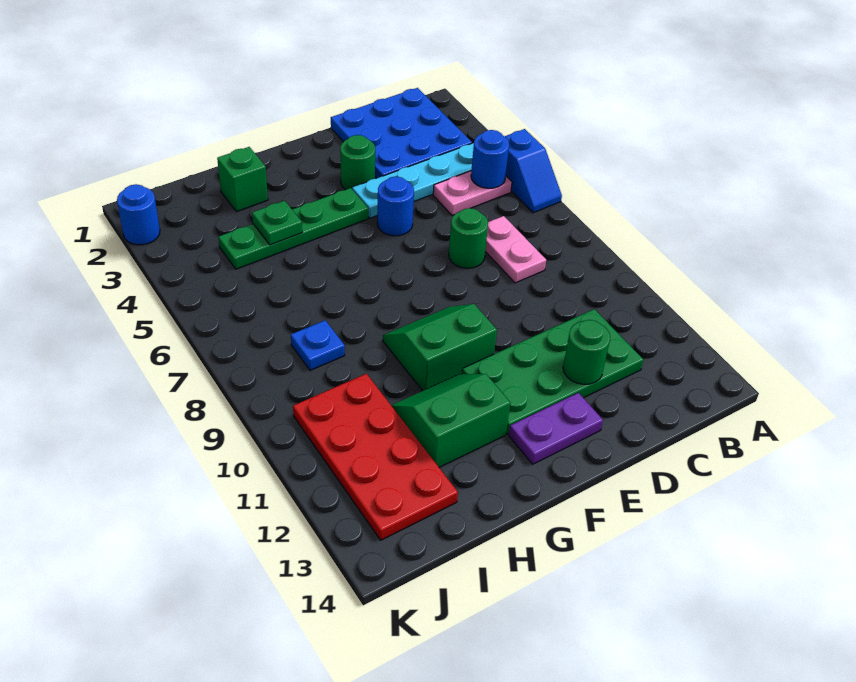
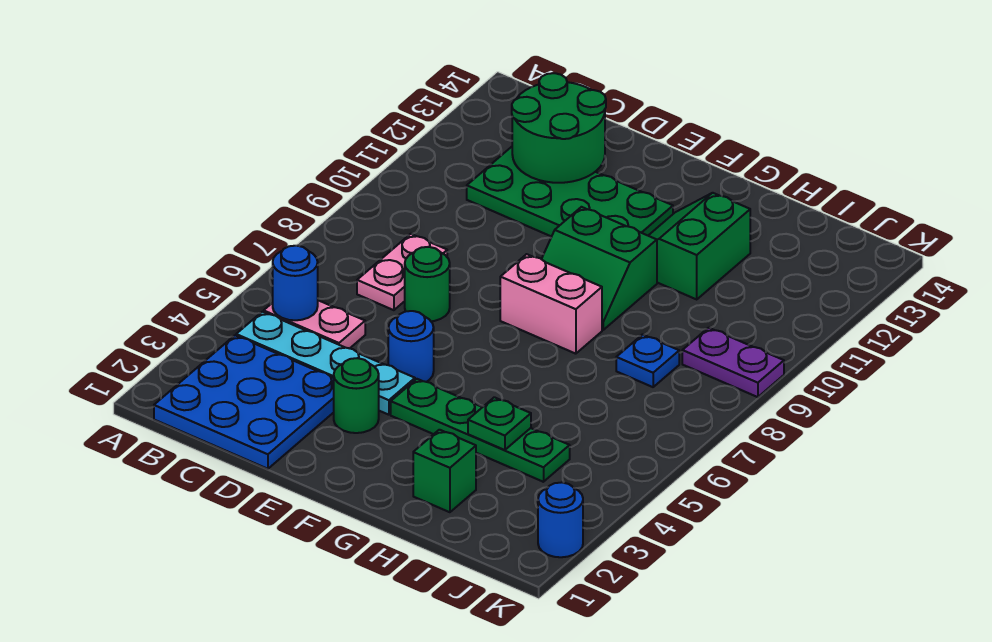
blue slope A5:A6 level 1 top 5 -> none
green round brick D12 level 2 -> green round brick C12:D13 level 2
purple plate E13:F13 level 1 -> purple plate J9:K9 level 1
none -> pink brick F8:G8 level 1
green slope G11:H12 level 1 top 12 -> green slope G11:H12 level 1 top H
red plate I10:J13 level 1 -> none

